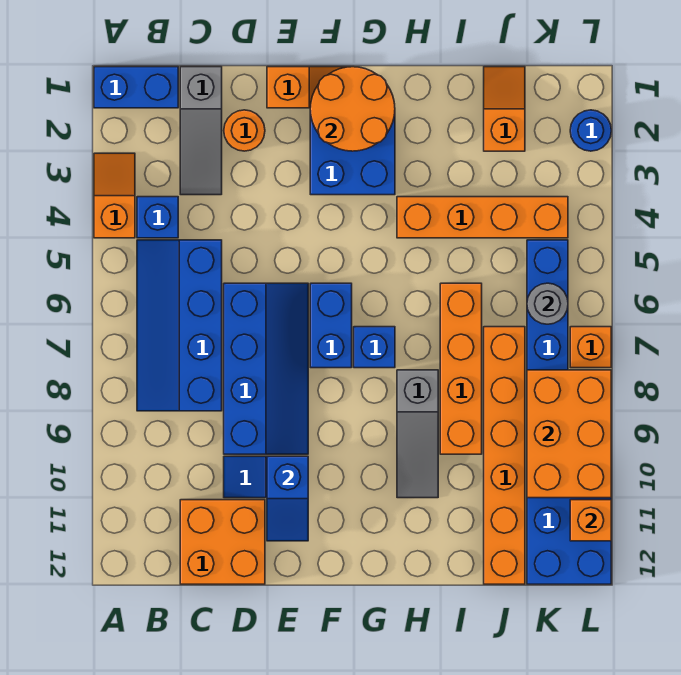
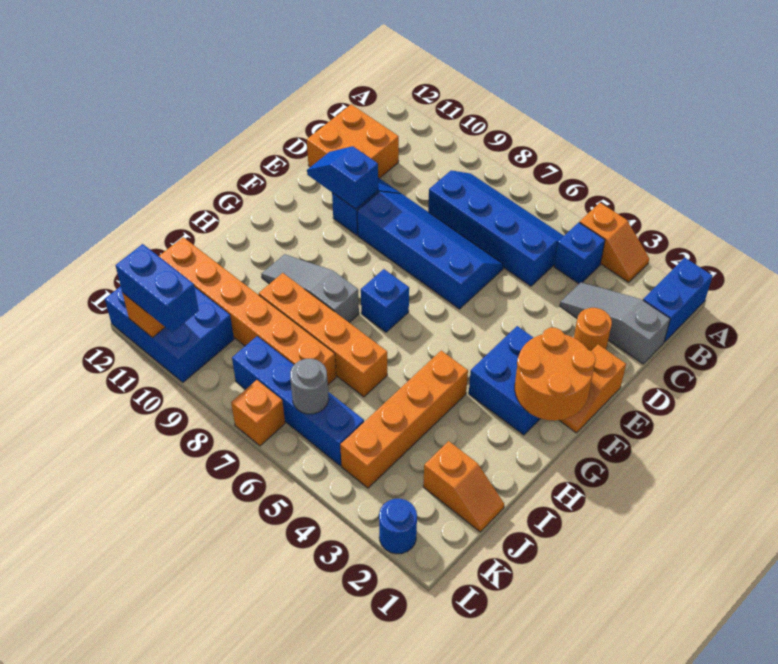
blue slope D6:E9 level 1 top D -> blue slope D6:E9 level 1 top E
blue brick F6:F7 level 1 -> blue brick L10:L11 level 3
orange brick K8:L10 level 2 -> none

